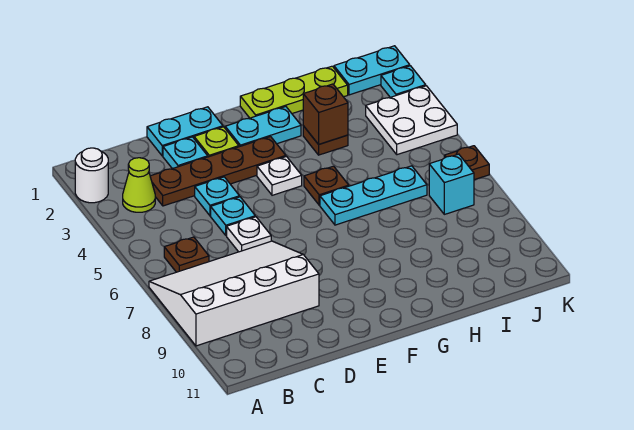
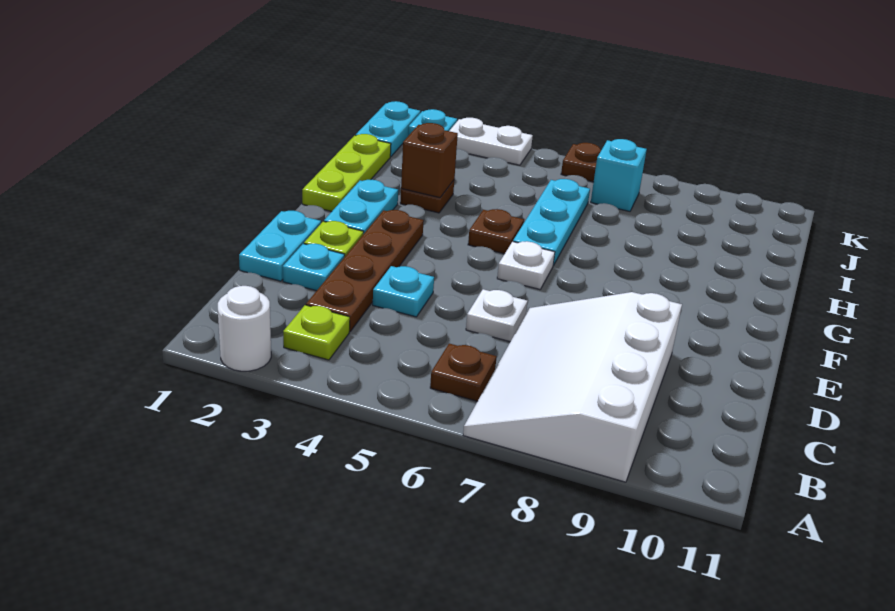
lime cone B3 level 1 -> lime plate B3 level 1
cyan plate D5 level 1 -> none
white plate F4 level 1 -> white plate F6 level 1
white plate J3:K4 level 1 -> white plate K3:K4 level 1

